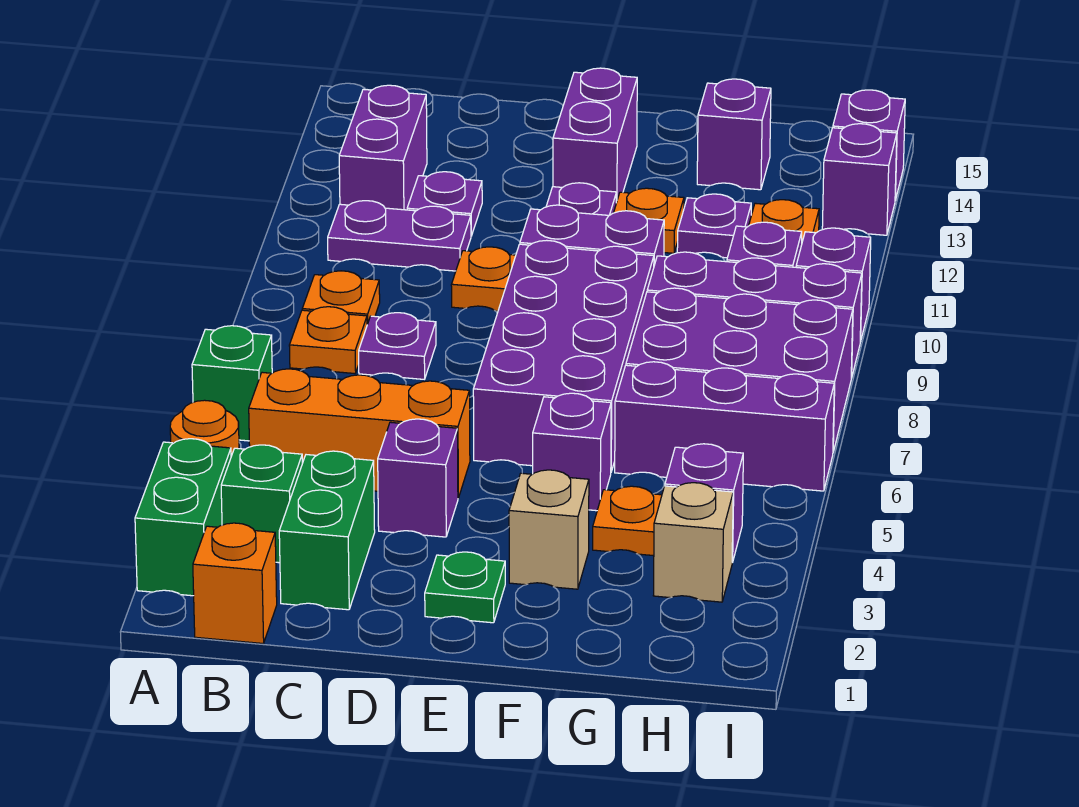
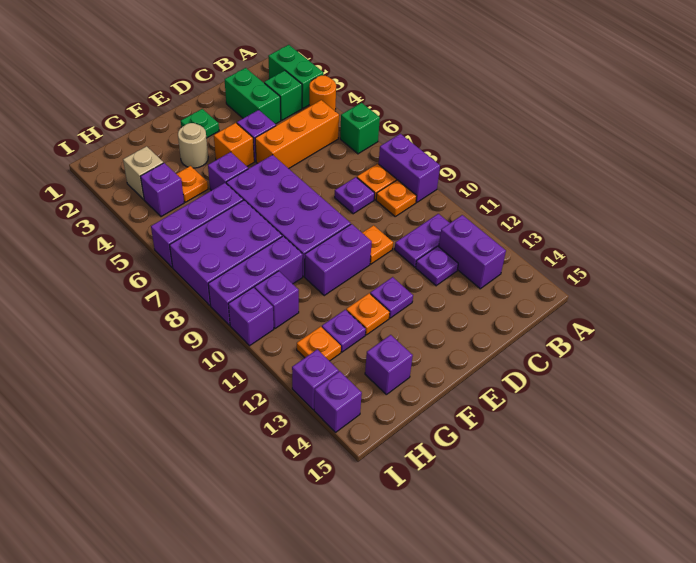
orange brick B1 level 1 -> orange brick E4 level 1
purple brick E13:E14 level 1 -> purple brick A8:A9 level 1
tan brick F3 level 1 -> tan round brick F3 level 1

